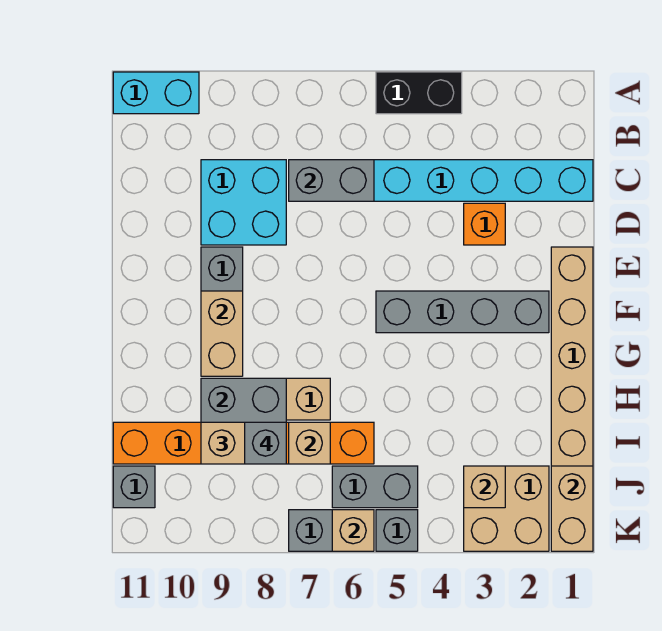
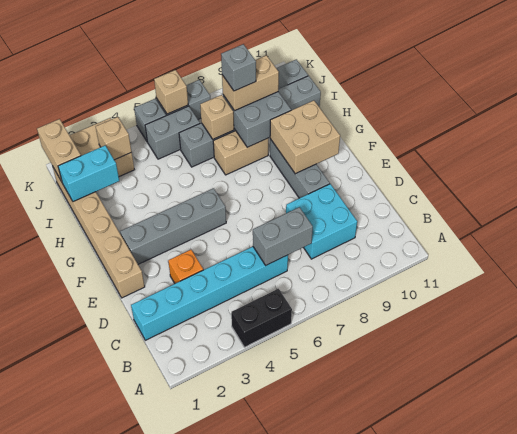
cyan brick A10:A11 level 1 -> cyan brick I1:I2 level 2
tan brick F9:G9 level 2 -> tan brick F9:G10 level 2
orange brick I6:I11 level 1 -> grey brick I6:I11 level 1

